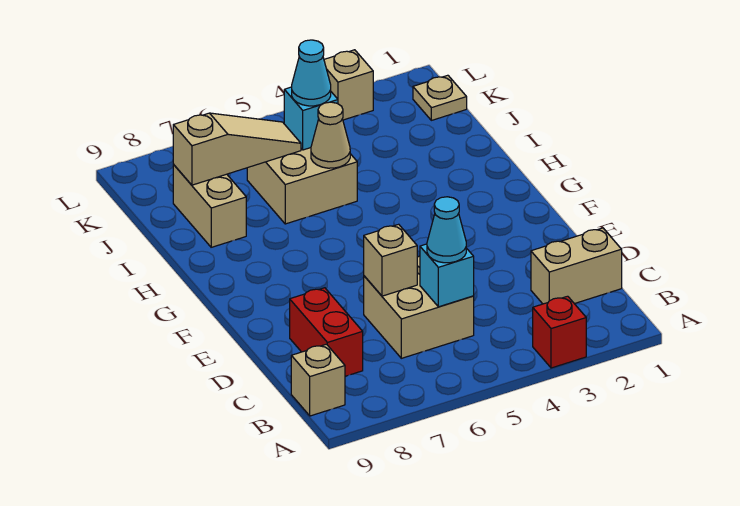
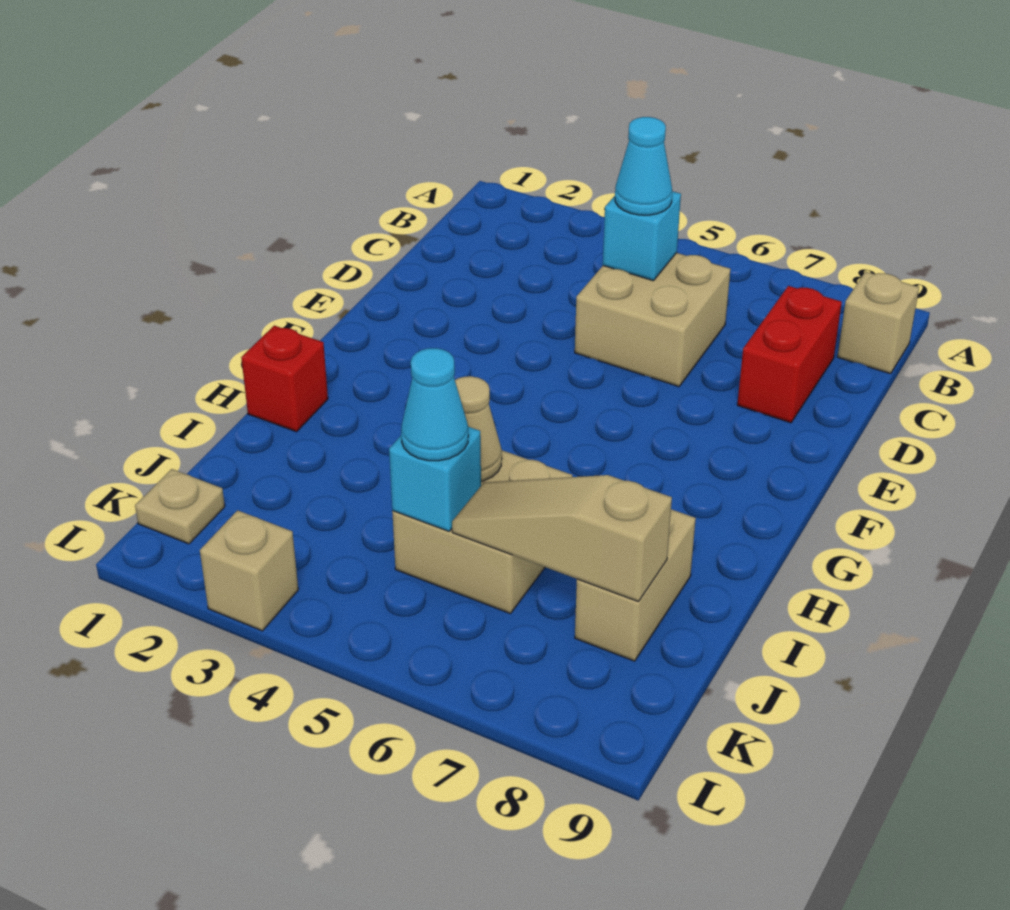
red brick A3 level 1 -> red brick H1 level 1
tan brick C1:C2 level 1 -> none
tan brick D6 level 2 -> none

